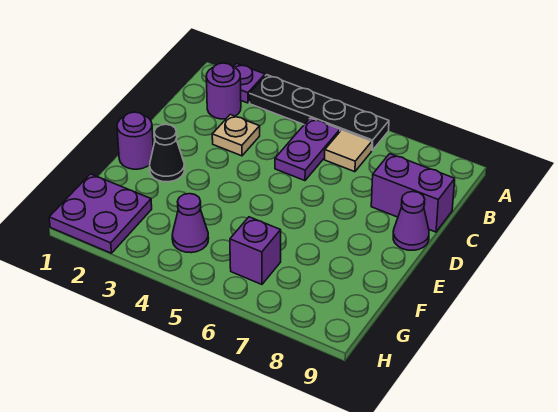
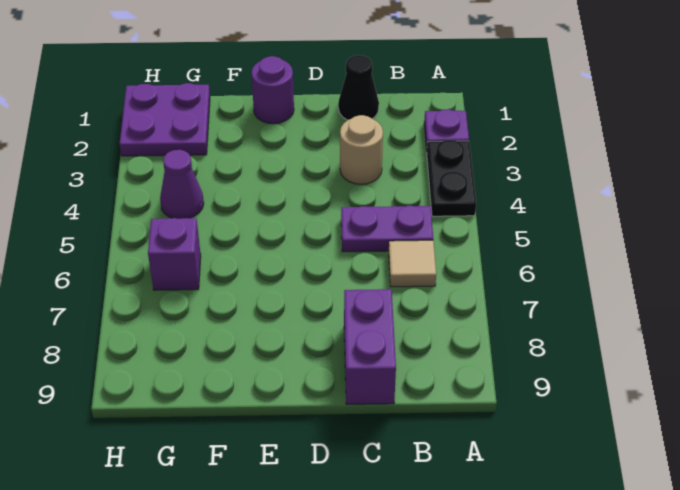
black plate A3:A6 level 1 -> black plate A3:A4 level 1
purple round brick B2 level 1 -> none
tan plate C3 level 1 -> tan round brick C3 level 1
purple cone D9 level 1 -> none
black cone E2 level 1 -> black cone C1 level 1

